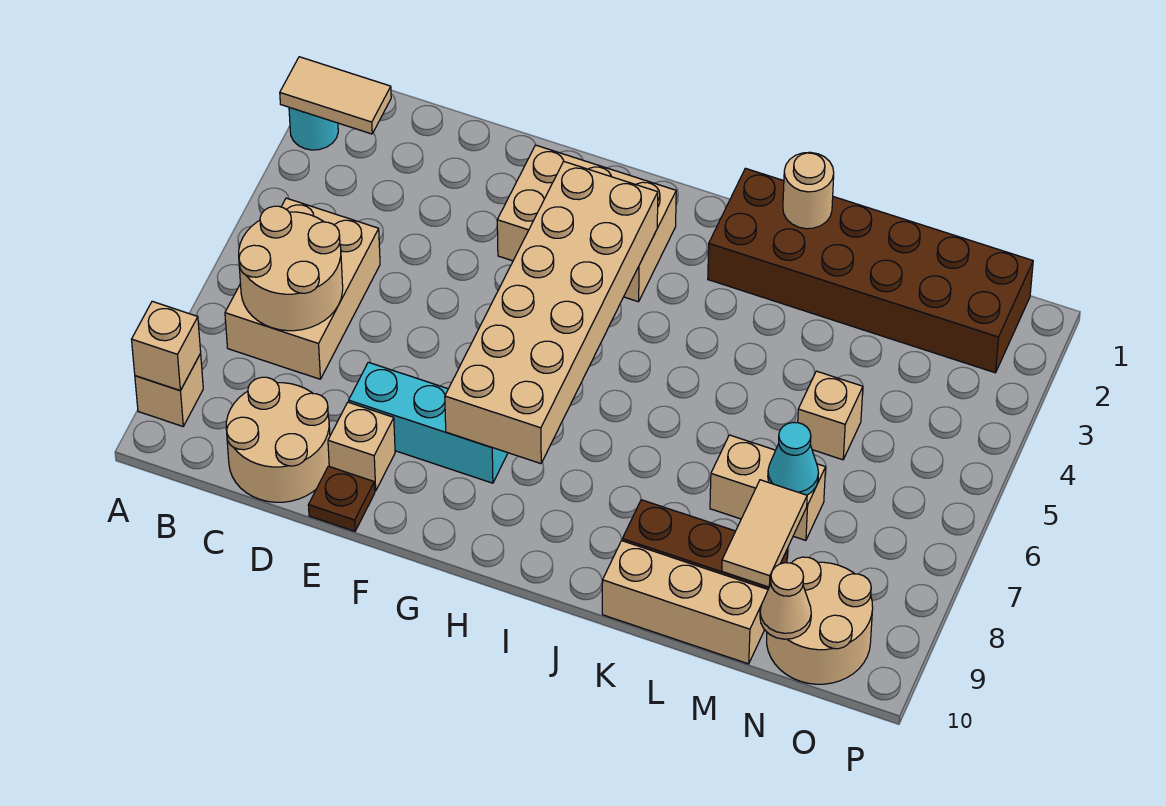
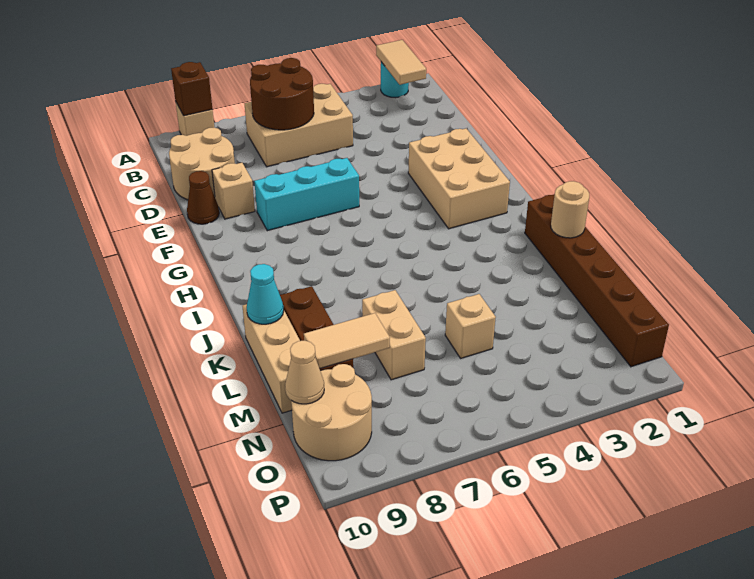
tan brick A9 level 2 -> brown brick A9 level 2
tan round brick B6:C7 level 2 -> brown round brick B6:C7 level 2
cyan brick E8:G8 level 1 -> cyan brick F6:F8 level 1
brown plate E10 level 1 -> brown cone E10 level 1
tan brick G3:H8 level 2 -> none
brown brick J1:O2 level 1 -> brown brick J1:O1 level 1
cyan cone M7 level 2 -> cyan cone K10 level 2

